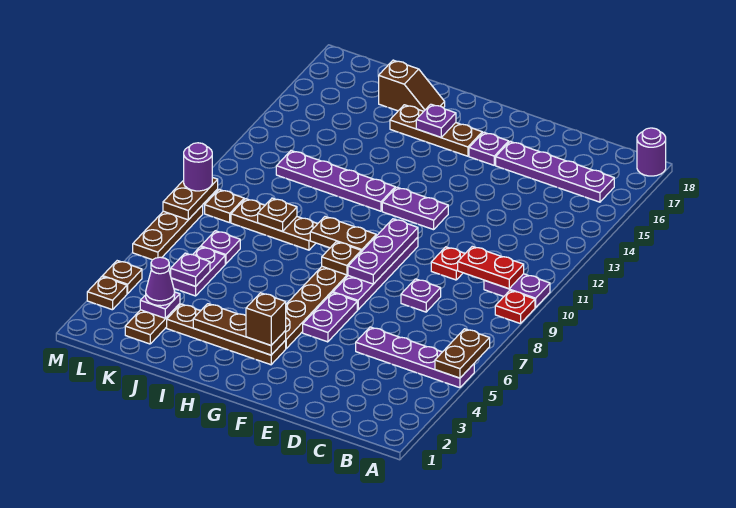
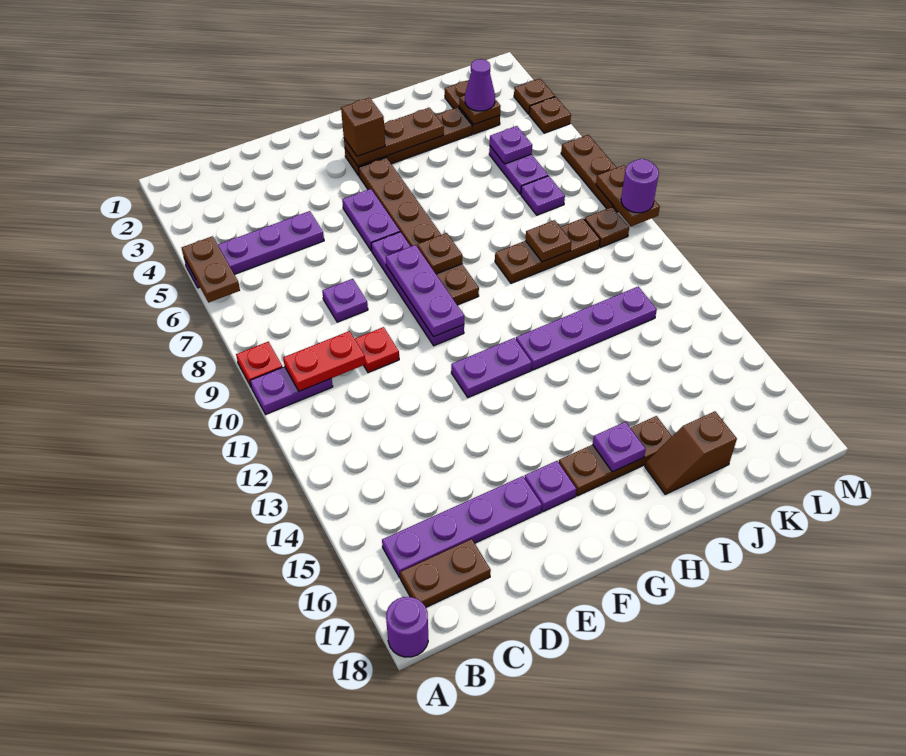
brown plate G9:H9 level 2 -> brown plate B17:C17 level 1
purple plate K3 level 2 -> brown plate K3 level 2

